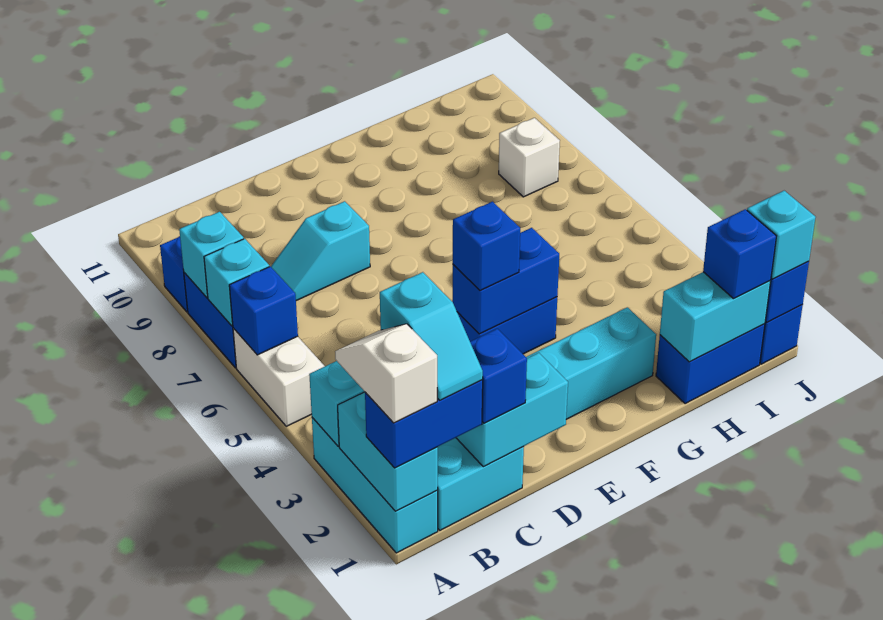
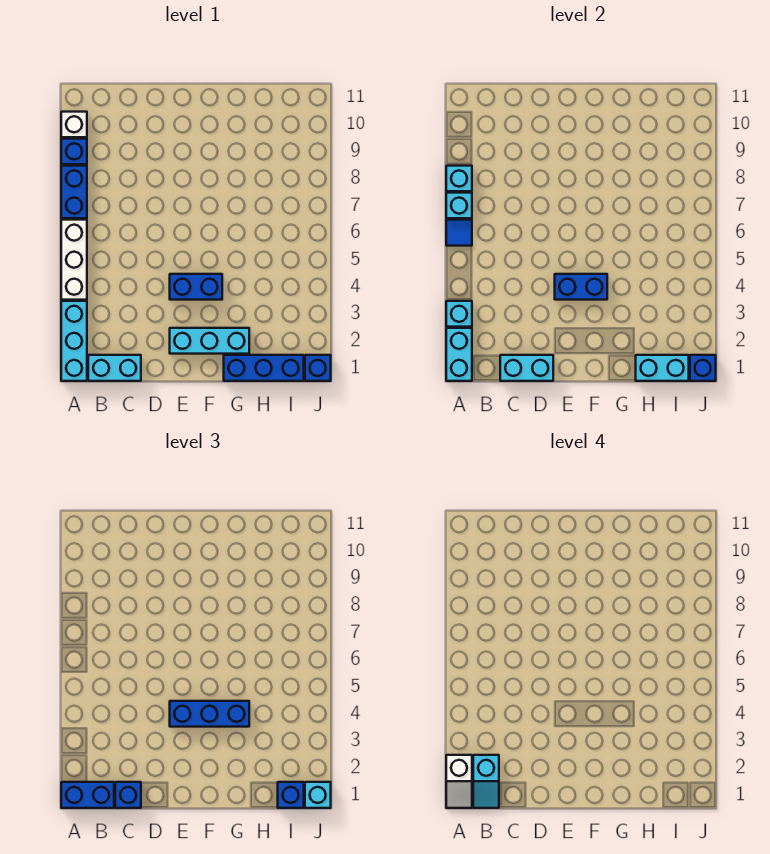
white slope A1:A2 level 4 top 1 -> white slope A1:A2 level 4 top 2
white brick A5:A6 level 1 -> white brick A4:A6 level 1
blue brick A6 level 2 -> blue tile A6 level 2
cyan slope C8:D8 level 1 top D -> none
blue brick E4 level 3 -> blue brick E4:G4 level 3
blue brick H1:I1 level 1 -> blue brick G1:I1 level 1
white brick I8 level 1 -> white brick A10 level 1

